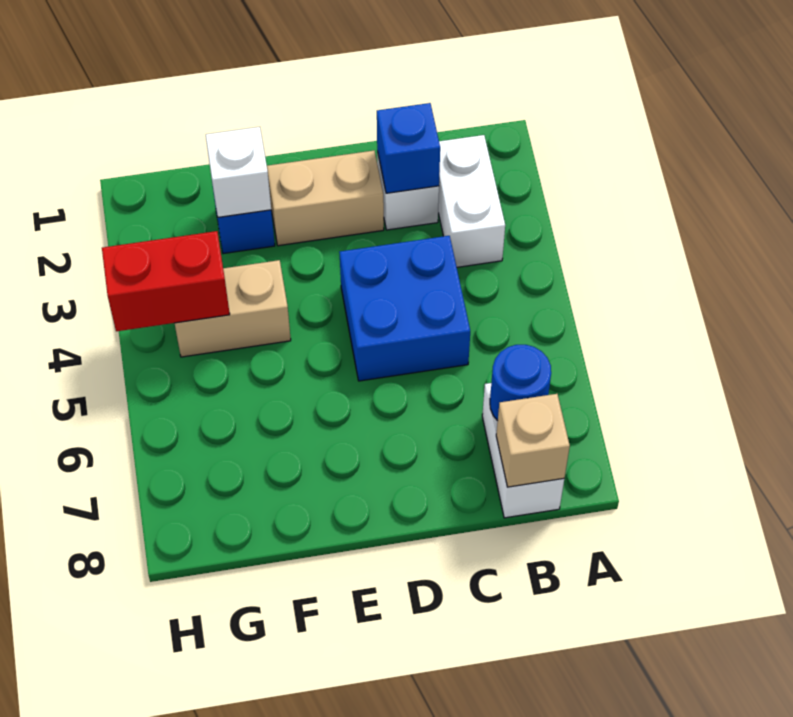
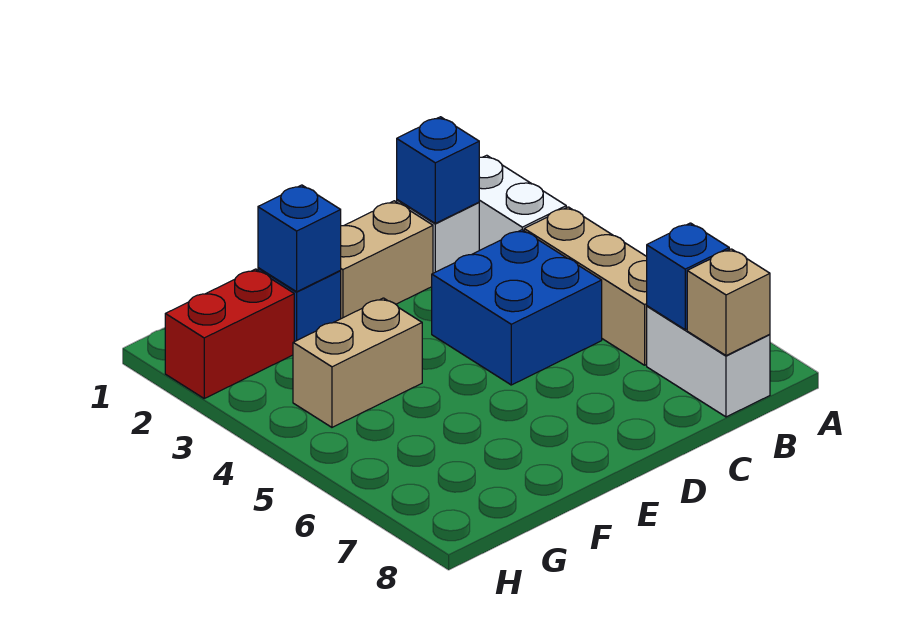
none -> tan brick B4:B6 level 1
blue round brick B7 level 2 -> blue brick B7 level 2
white brick F2 level 2 -> blue brick F2 level 2
red brick G4:H4 level 2 -> red brick G2:H2 level 1

